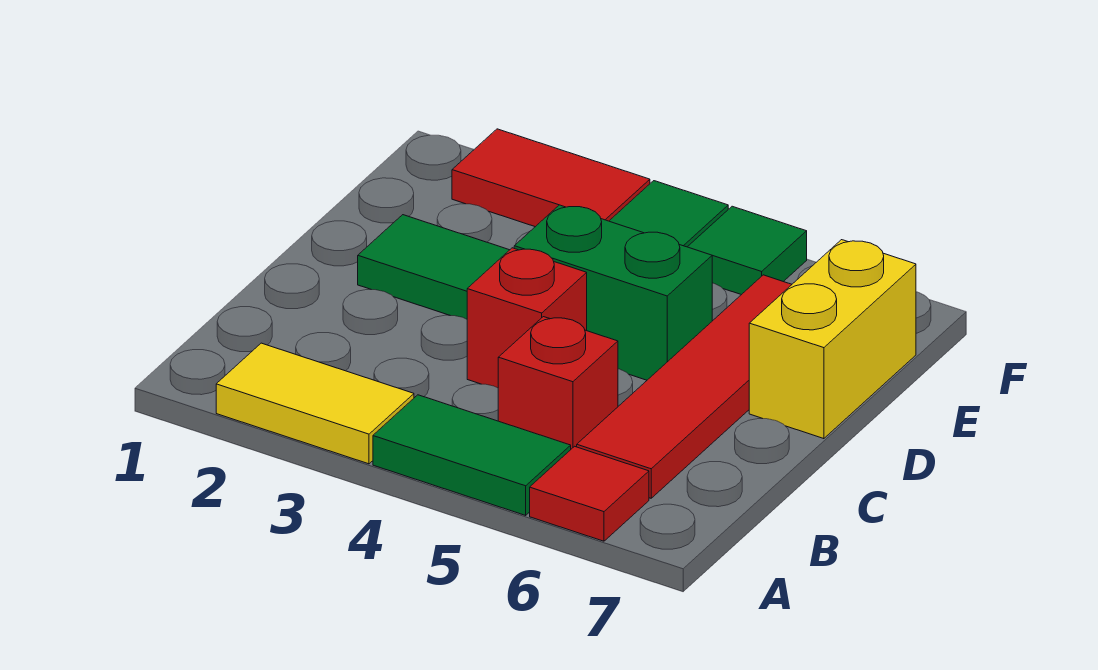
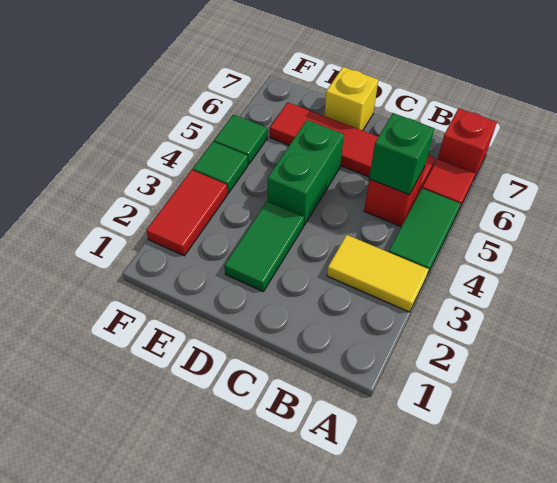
yellow tile A2:A3 level 1 -> yellow tile A3:B3 level 1
none -> green brick B5 level 2
red brick C4 level 1 -> red brick A7 level 1
yellow brick D7:E7 level 1 -> yellow brick D7 level 1

